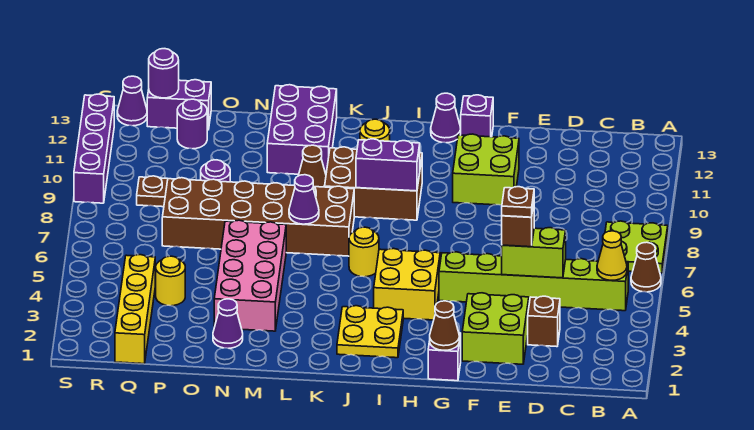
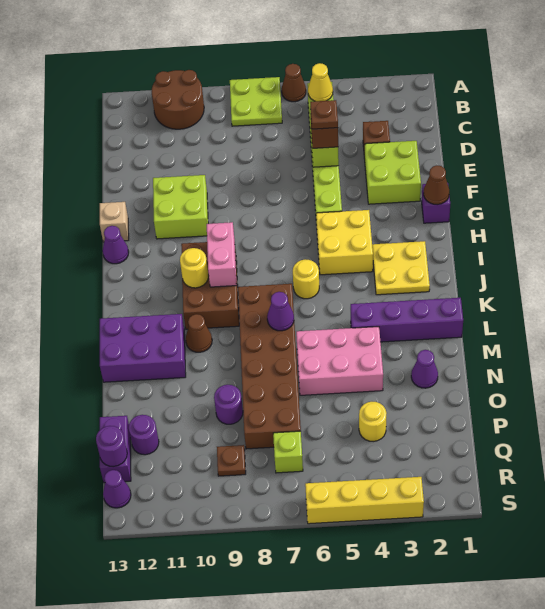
none -> brown round brick A10:B11 level 1
purple brick G13 level 1 -> tan brick G13 level 1
purple brick I9:J9 level 2 -> pink brick I9:J9 level 2
pink brick M3:N6 level 1 -> pink brick M4:N6 level 1
yellow brick Q1:Q4 level 1 -> yellow brick S3:S6 level 1
none -> lime brick Q7 level 1
purple brick S9:S12 level 1 -> purple brick L1:L4 level 1

